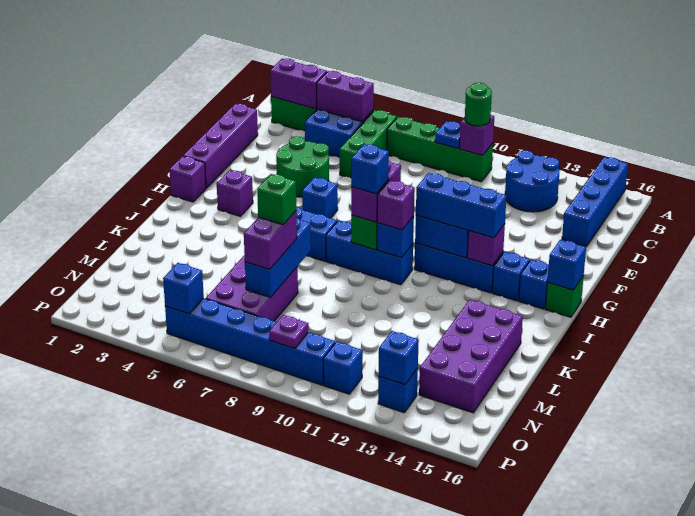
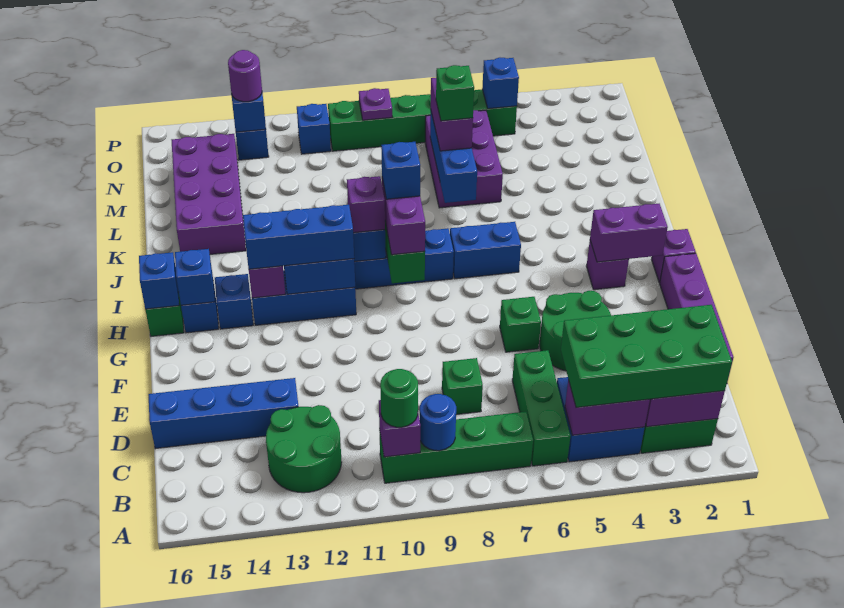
blue brick A15:D15 level 1 -> blue brick D13:D16 level 1
none -> green brick B2:C5 level 3
blue plate B9 level 2 -> blue round brick B9 level 2
blue round brick B12:C13 level 1 -> green round brick B12:C13 level 1
none -> green brick D8 level 1
none -> green brick F6 level 1
blue brick G6 level 1 -> blue brick H15 level 2
none -> purple brick H2:H3 level 2
blue brick O5:O10 level 1 -> green brick O5:O10 level 1
none -> purple round brick O13 level 3

